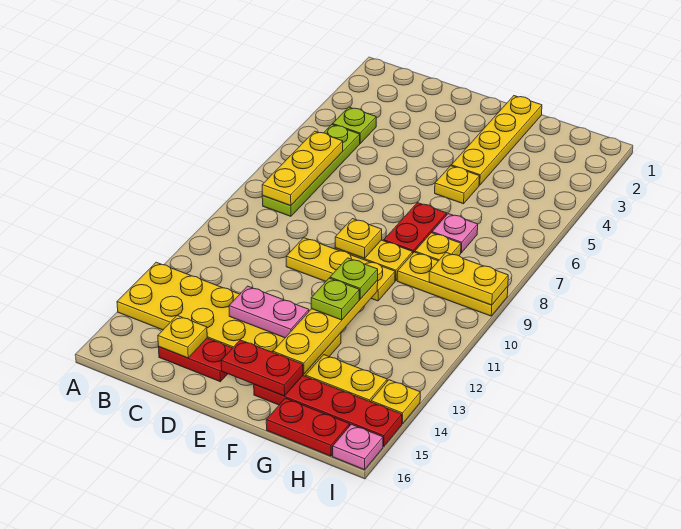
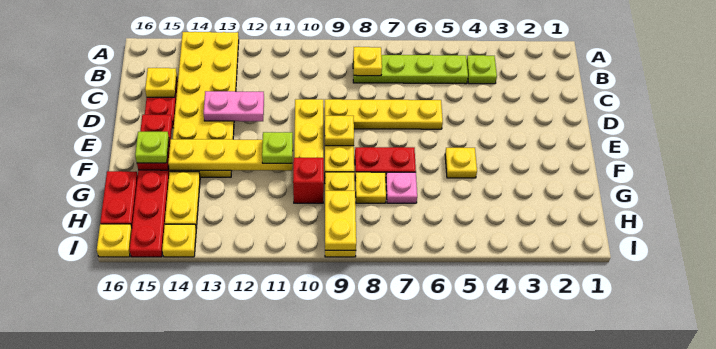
yellow plate B6:B8 level 2 -> yellow plate B8 level 2
pink plate D13:E13 level 2 -> pink plate D12:D13 level 2
yellow plate F1:F4 level 1 -> yellow plate D6:D9 level 1
lime plate F12 level 3 -> lime plate F15 level 3
none -> red brick G10 level 1
pink plate I16 level 1 -> yellow plate I16 level 1

